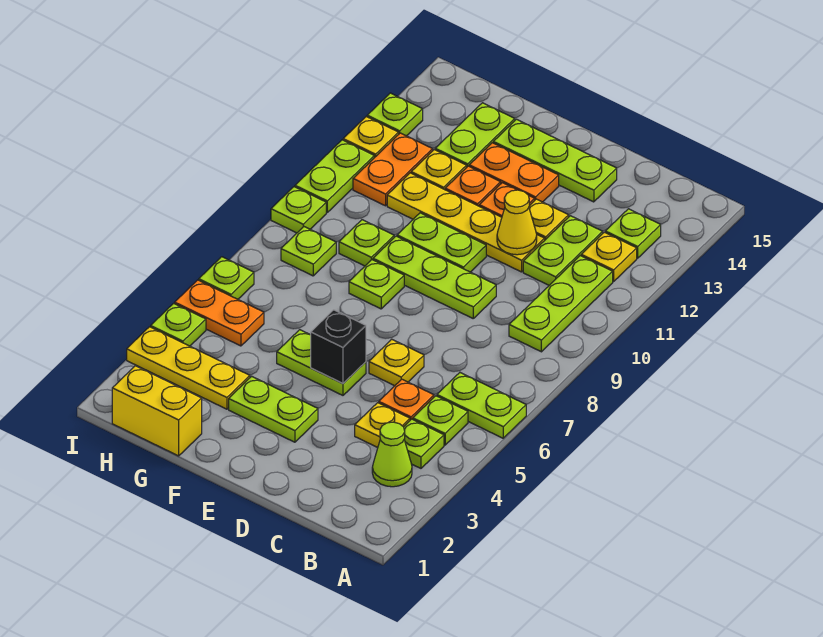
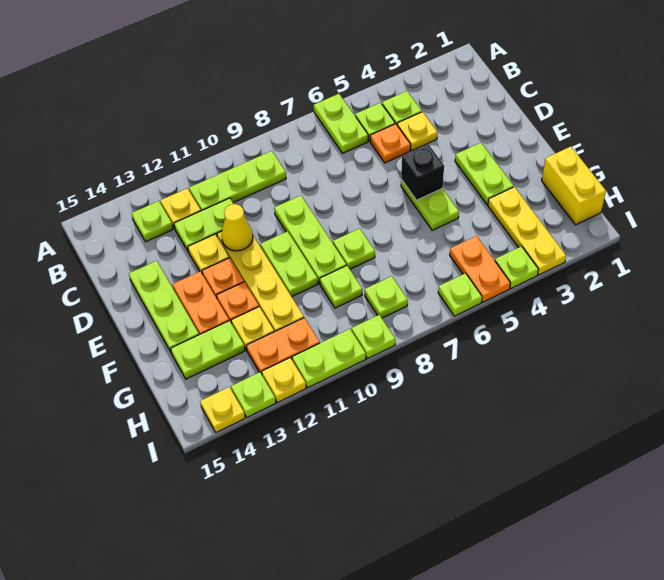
lime cone B3 level 1 -> none
yellow plate D6 level 1 -> yellow plate I14 level 1

